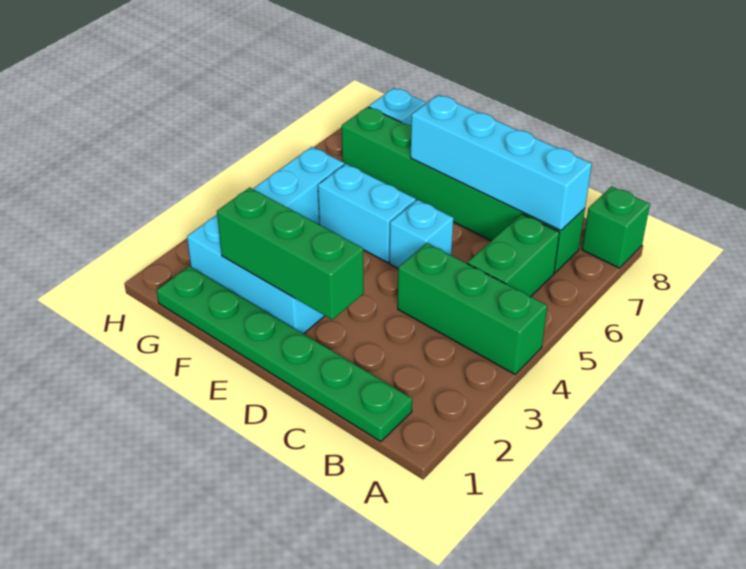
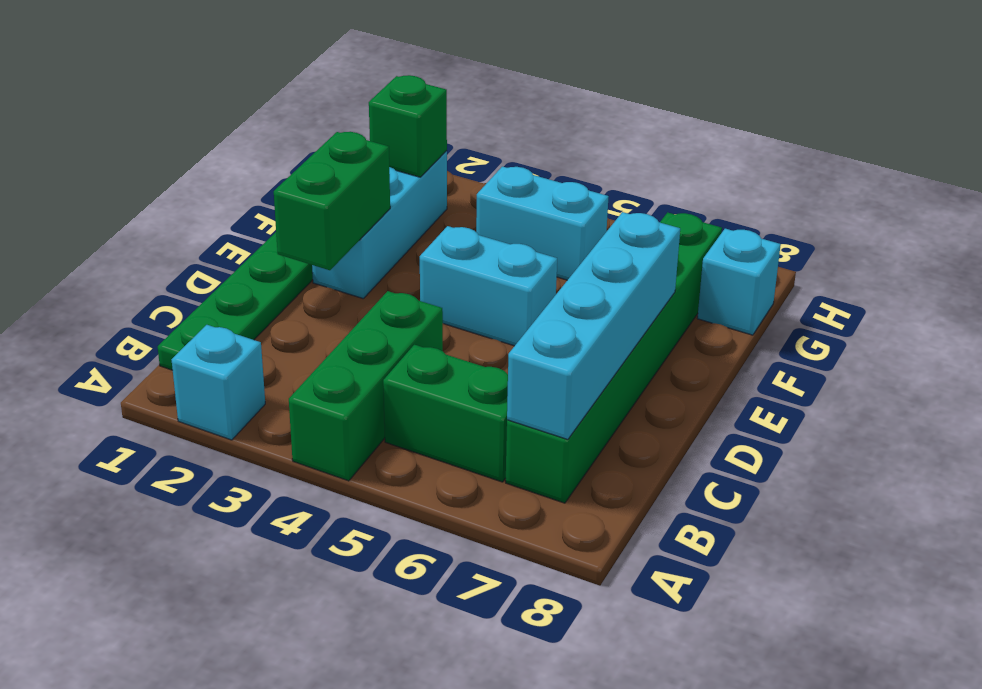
green brick A8 level 1 -> green brick G2 level 2
green brick D2:F2 level 2 -> green brick D2:E2 level 2
cyan brick D5 level 1 -> cyan brick A2 level 1
cyan brick E5:F5 level 1 -> cyan brick E4:E5 level 1

